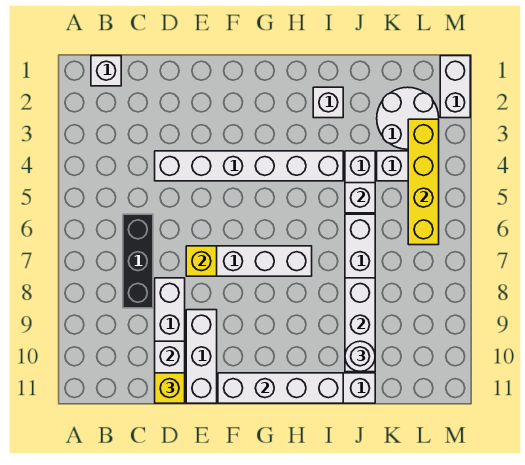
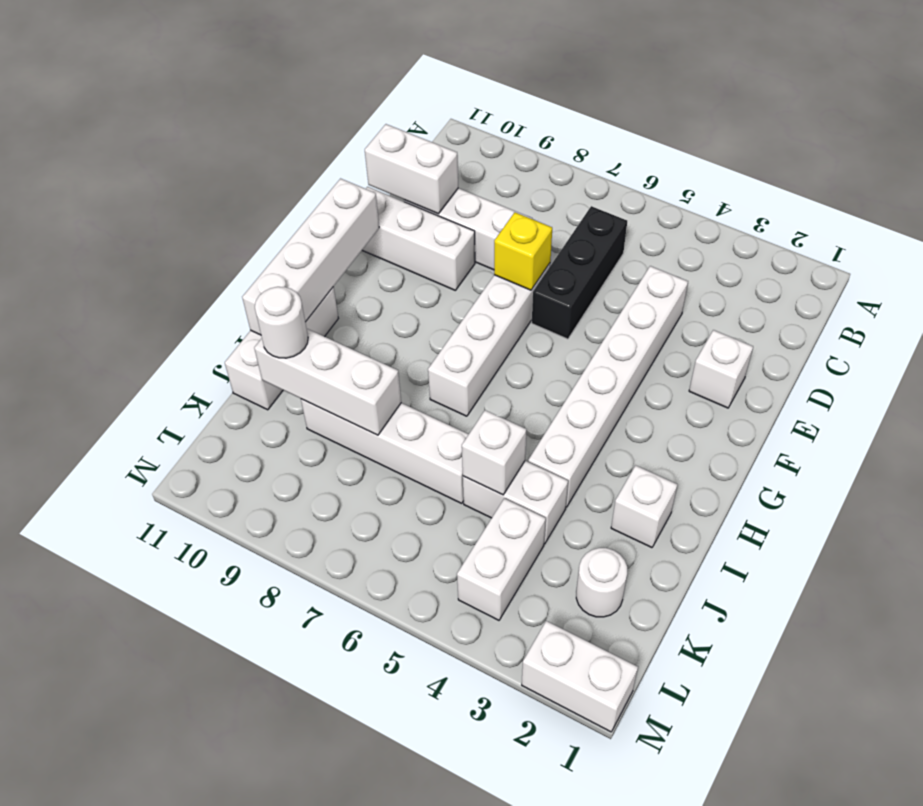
white brick B1 level 1 -> white brick E2 level 1
black brick C6:C8 level 1 -> black brick C6:E6 level 1
yellow brick D11 level 3 -> none
white round brick K2:L3 level 1 -> white round brick K2 level 1
yellow brick L3:L6 level 2 -> none

